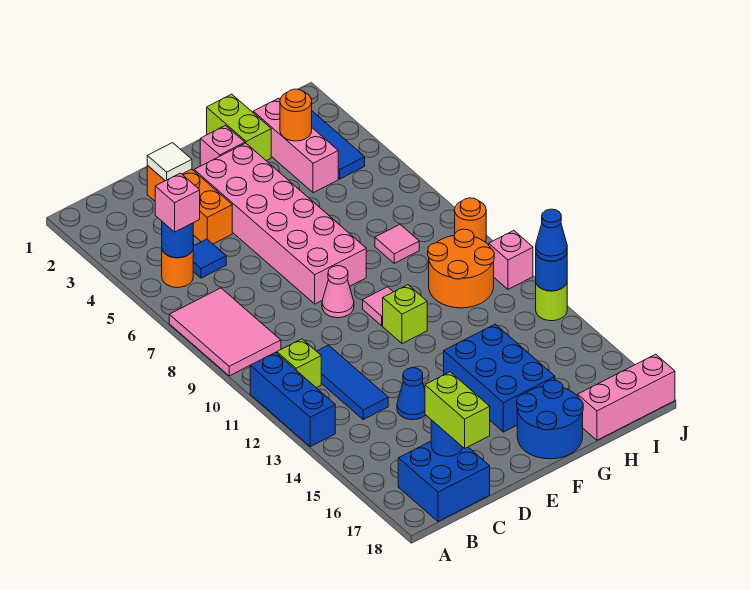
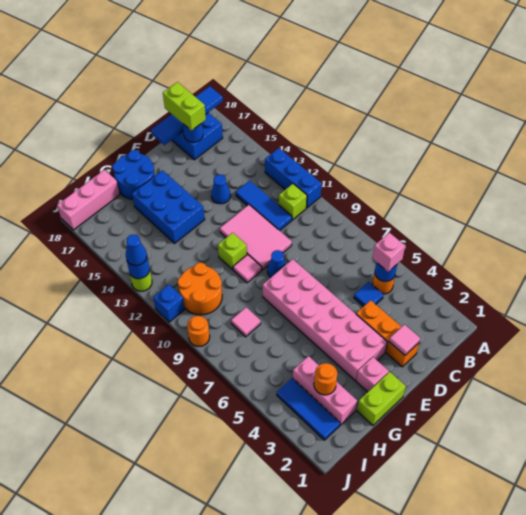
pink tile A7:B9 level 1 -> pink tile D10:E12 level 1
none -> blue tile A18:D18 level 2
white tile D2 level 2 -> pink tile D2 level 2
pink cone E9 level 1 -> blue cone E9 level 1
lime brick G1:G2 level 1 -> lime brick F1:G1 level 1
pink brick J11 level 1 -> blue brick J11 level 1

